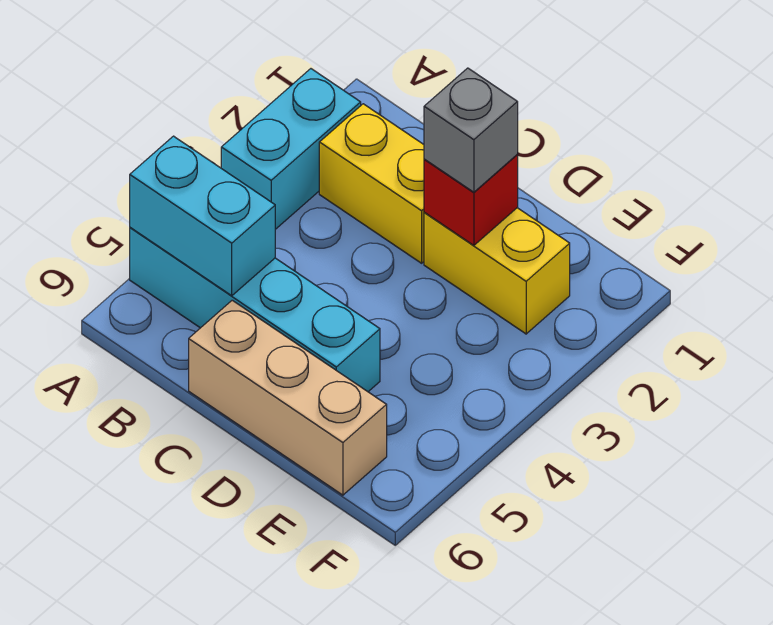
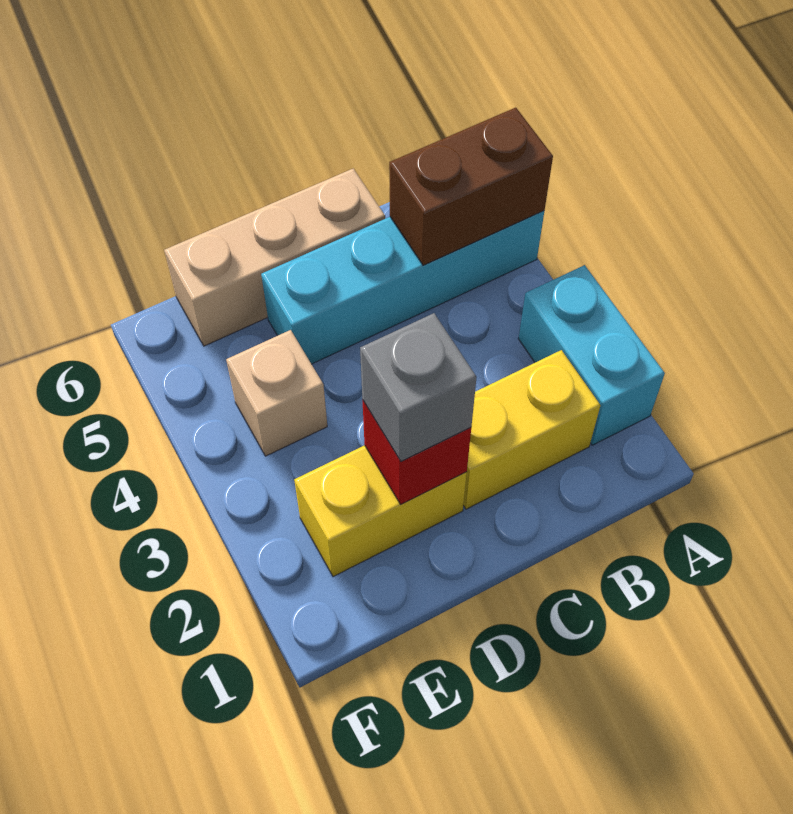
cyan brick A5:B5 level 2 -> brown brick A5:B5 level 2
none -> tan brick E4 level 1

